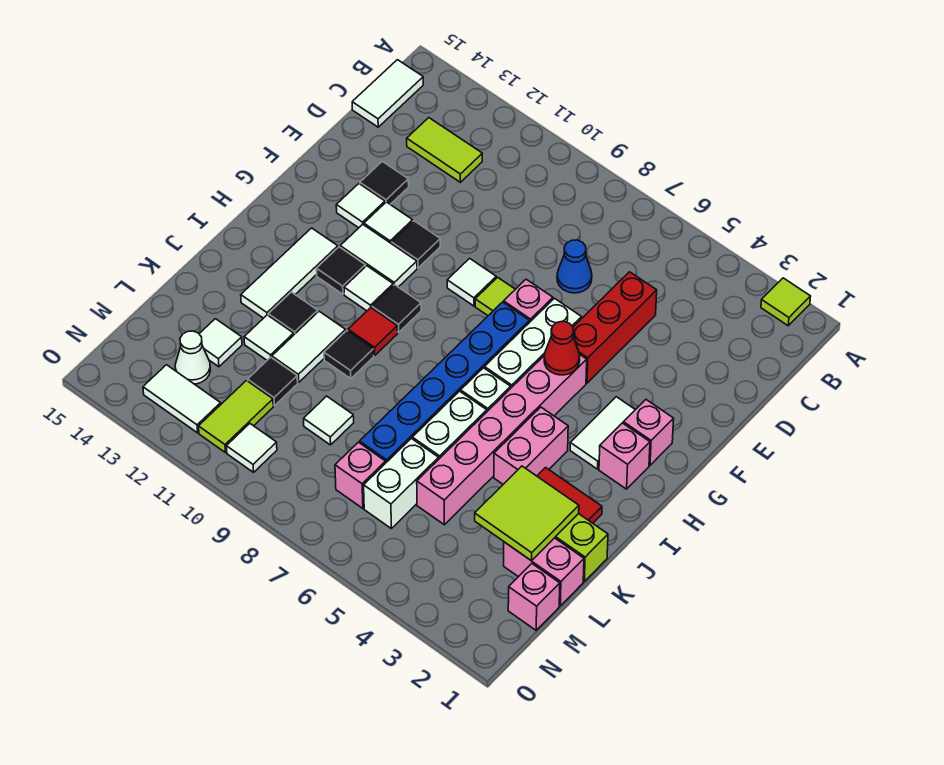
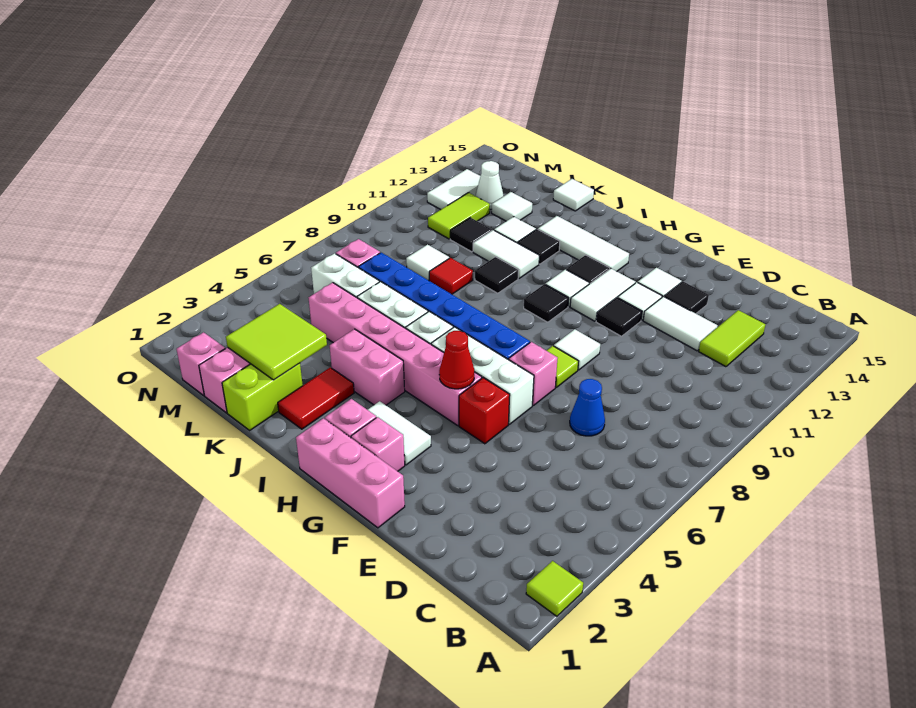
white tile B15:C15 level 1 -> white tile D12:E12 level 1
red brick D5:F5 level 1 -> red brick F5 level 1
none -> pink brick F1:H1 level 1
red tile I10 level 1 -> red tile K9 level 1
lime tile M11:N11 level 1 -> lime tile M11:M12 level 1
white tile N10 level 1 -> white tile K15 level 1

